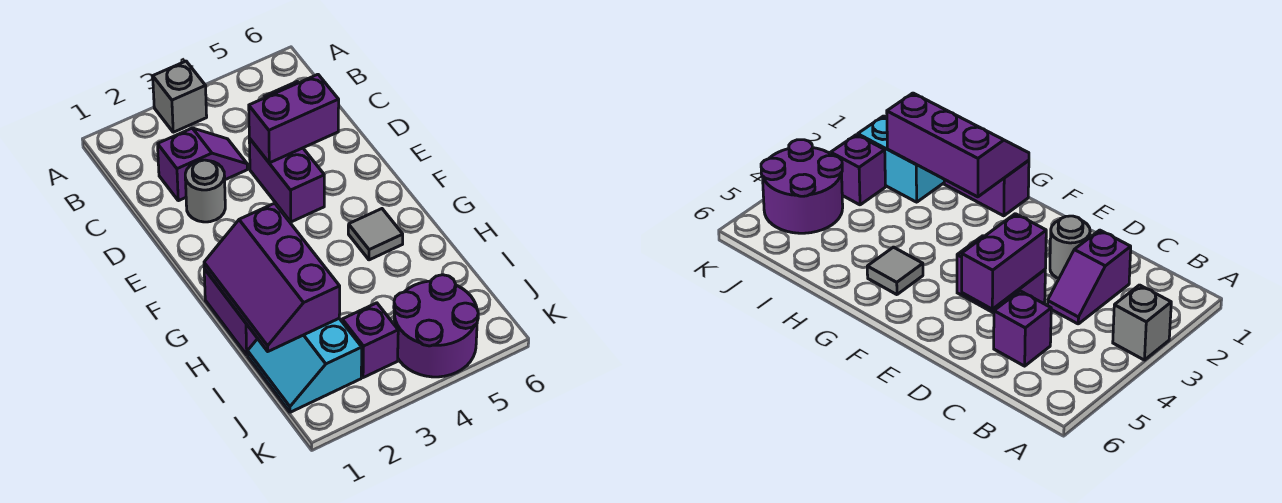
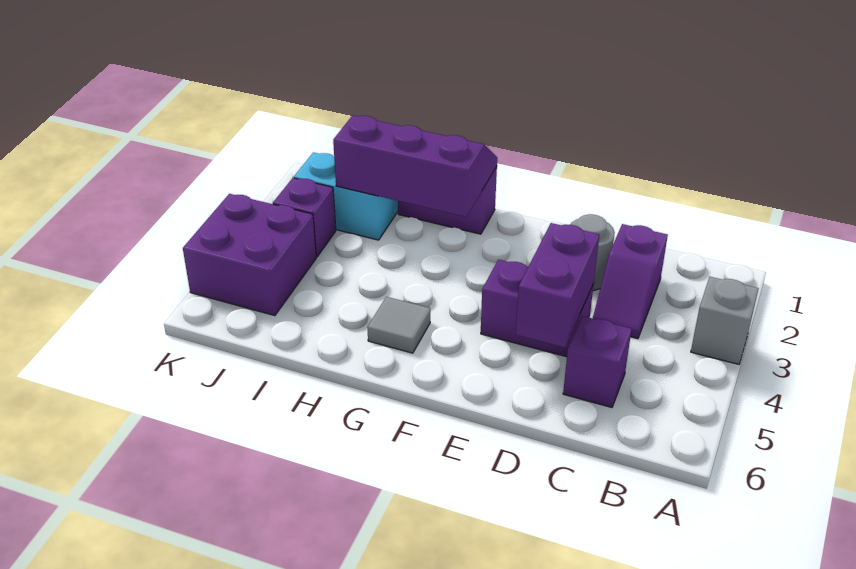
purple round brick J4:K5 level 1 -> purple brick J4:K5 level 1

